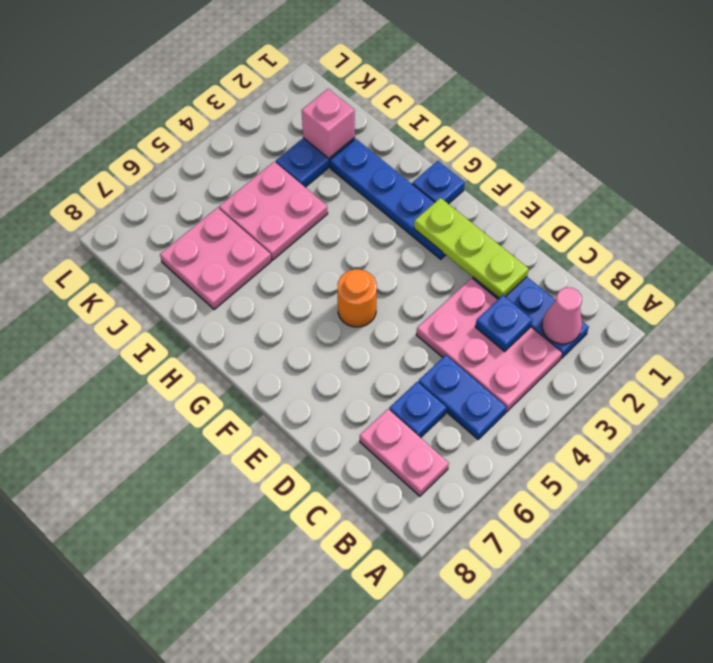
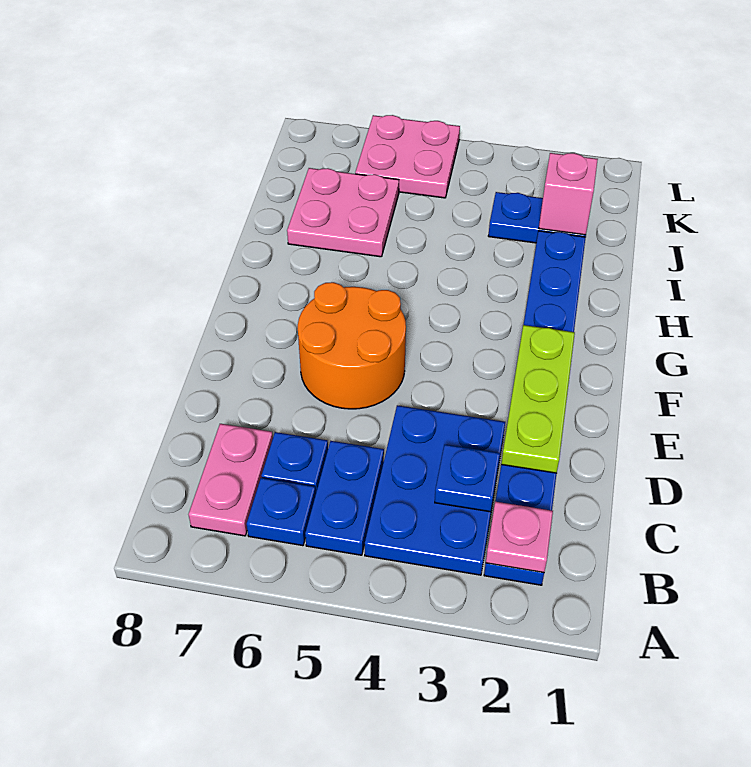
pink cone B2 level 2 -> pink plate B2 level 2
pink plate B3:D4 level 1 -> blue plate B3:D4 level 1
orange round brick F5 level 1 -> orange round brick E5:F6 level 1
blue plate G1 level 1 -> blue plate B6 level 1
pink plate I4:J5 level 1 -> pink plate K5:L6 level 1

